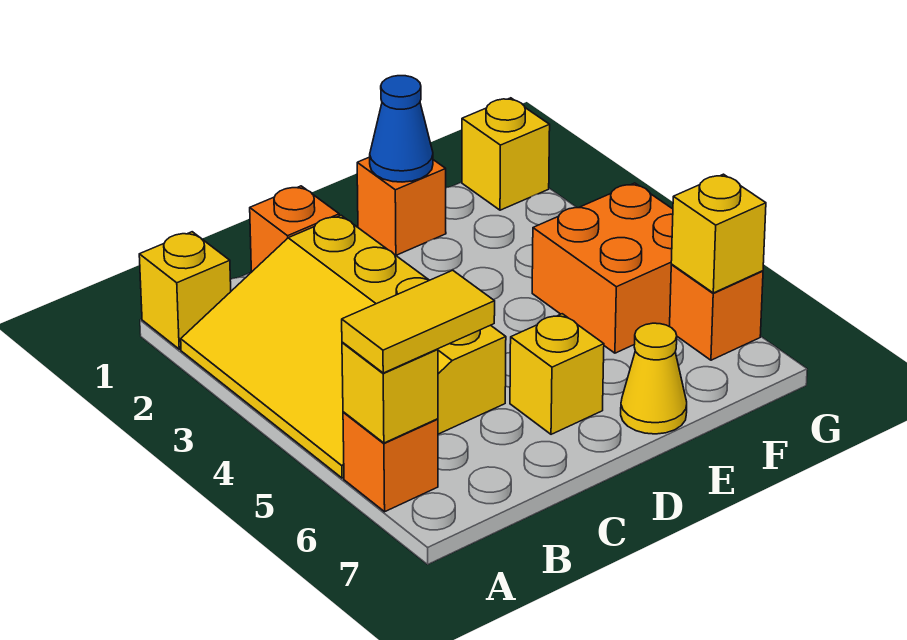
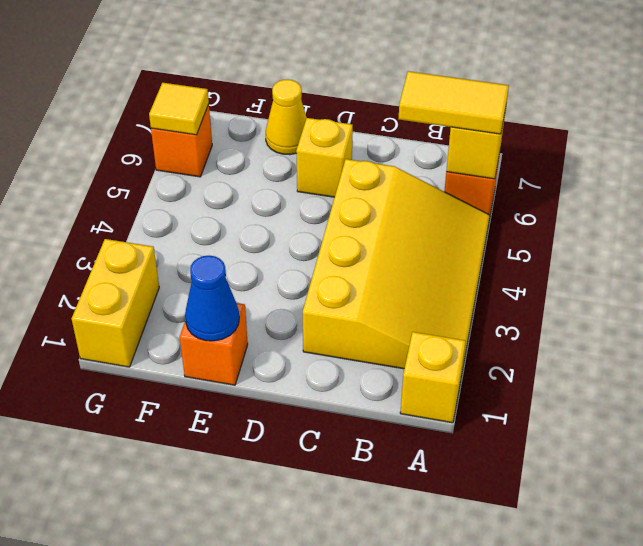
orange brick C1 level 1 -> none
orange brick F4:G5 level 1 -> none
yellow brick G1 level 1 -> yellow brick G1:G2 level 1
yellow brick G6 level 2 -> yellow tile G6 level 2

